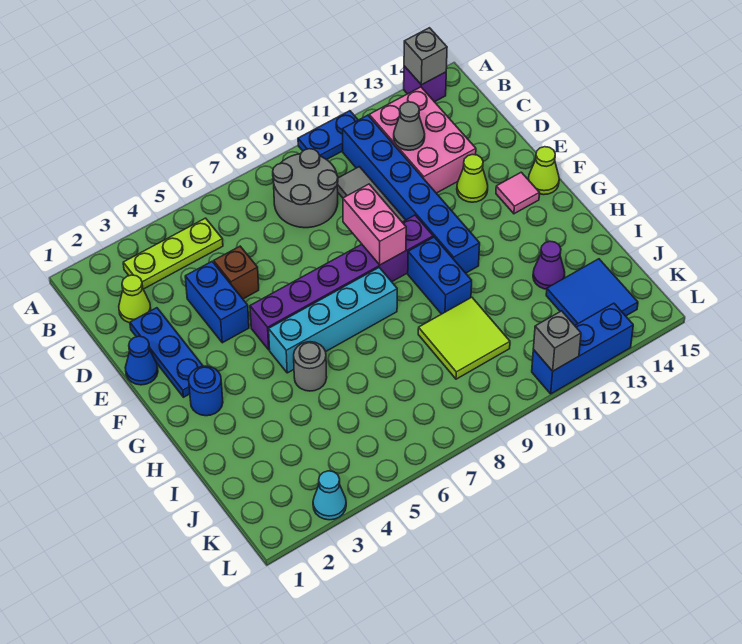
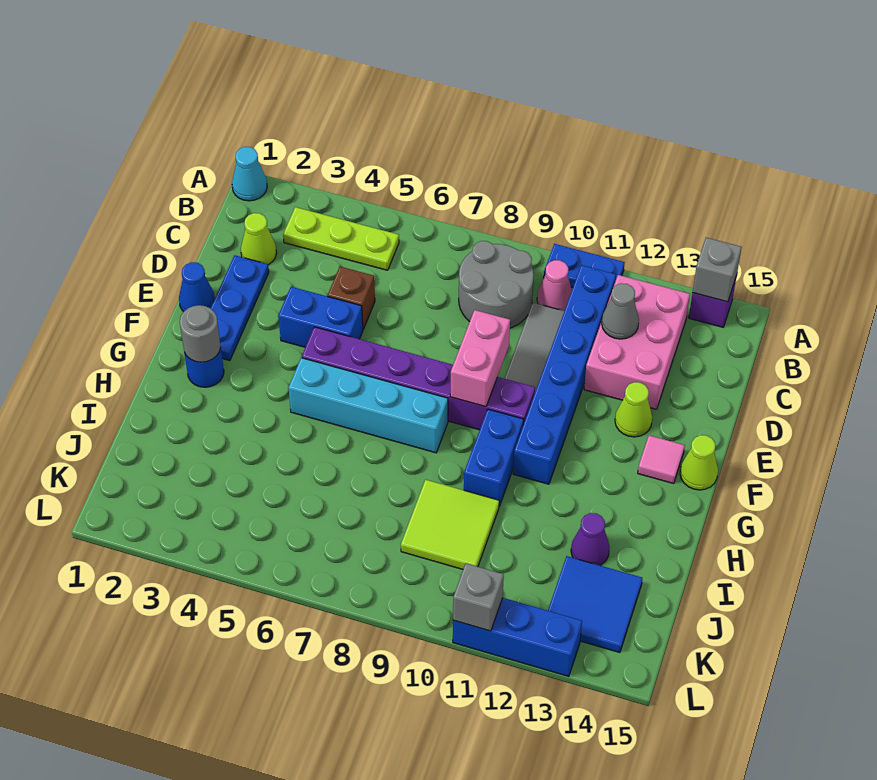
none -> pink cone B10 level 1
blue brick D4:E4 level 1 -> blue brick E4:E5 level 1
grey round brick H5 level 1 -> grey round brick G2 level 2
cyan cone L3 level 1 -> cyan cone A1 level 1

